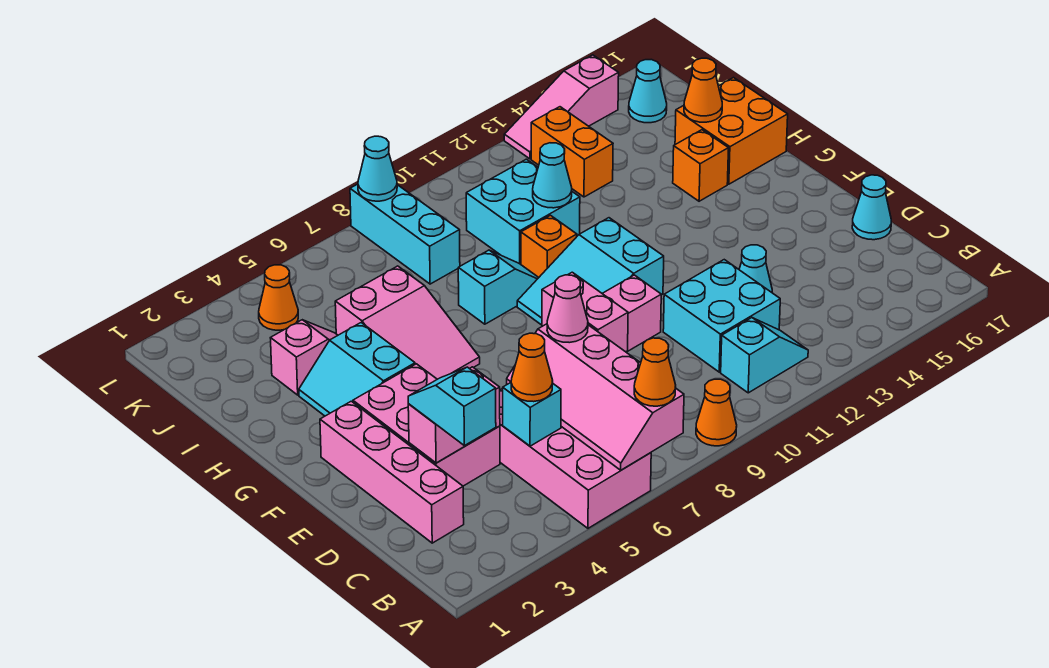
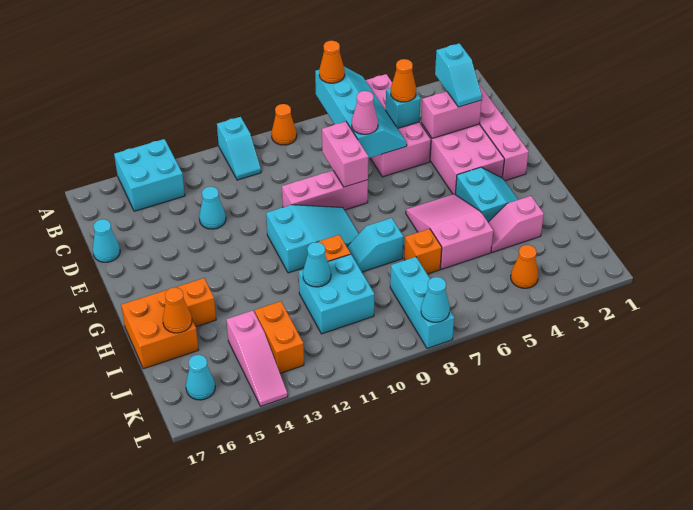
pink slope A6:D7 level 2 top 7 -> cyan slope A6:D7 level 2 top 7
cyan slope B11:B12 level 1 top 11 -> cyan slope A11:B11 level 1 top A
cyan brick C11:D12 level 1 -> cyan brick A14:B15 level 1
none -> orange brick I7 level 1
pink slope L13:L15 level 1 top 15 -> pink slope J14:L14 level 1 top J

